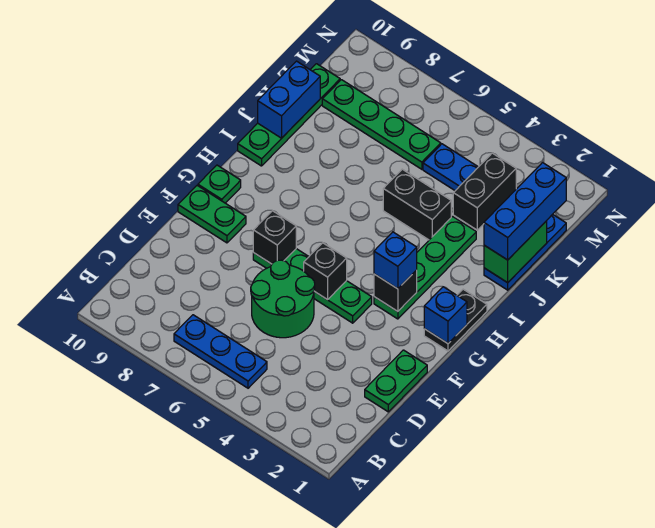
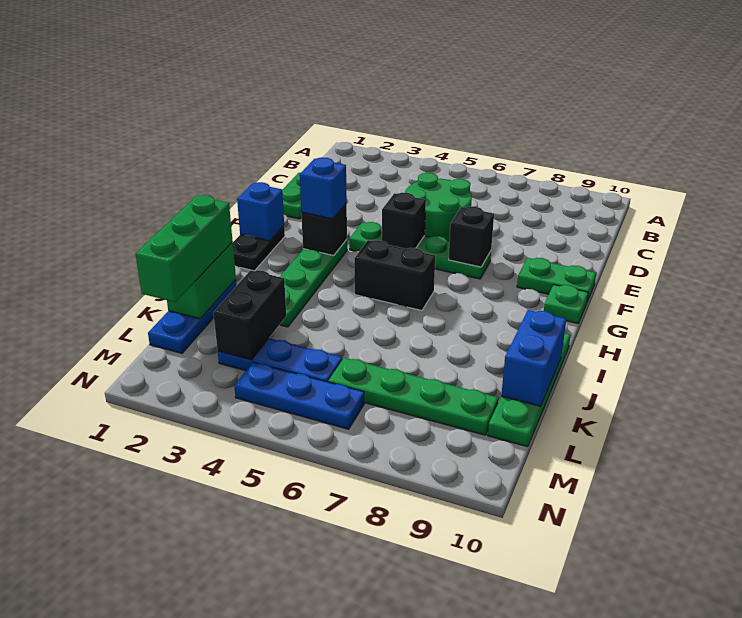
blue plate B5:B7 level 1 -> blue plate M4:M6 level 1
blue brick J1:L1 level 3 -> green brick J1:L1 level 3
black brick J4:J5 level 1 -> black brick H5:H6 level 1

